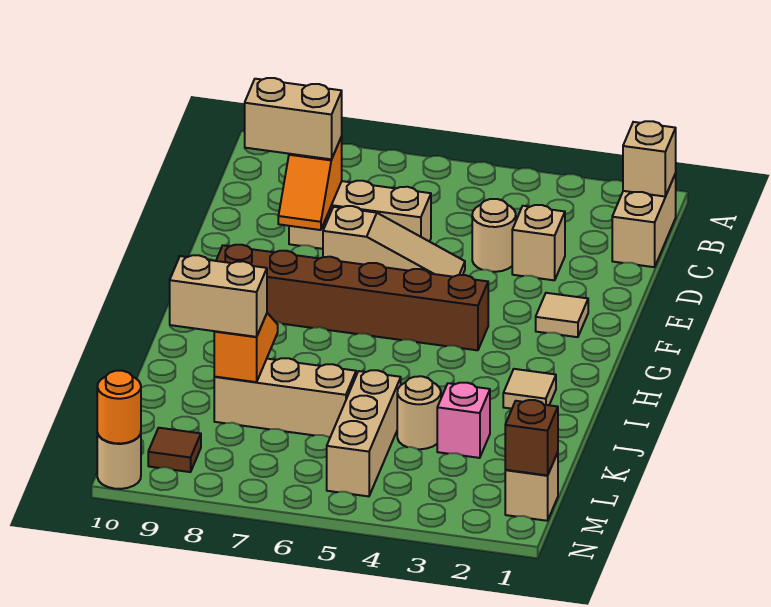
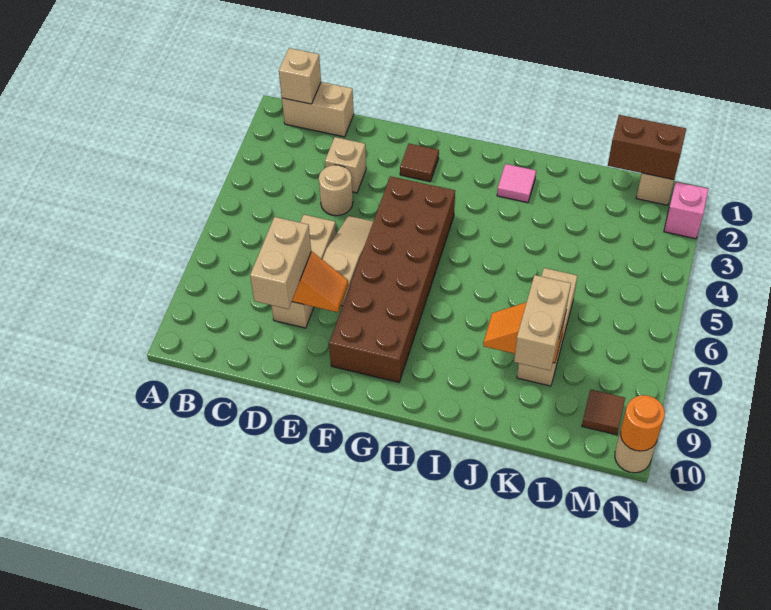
tan tile F2 level 1 -> brown tile F2 level 1
brown brick G4:G9 level 1 -> brown brick F4:G9 level 1
tan tile I2 level 1 -> pink tile I2 level 1
pink brick K3 level 1 -> pink brick N2 level 1
tan round brick K4 level 1 -> none
tan brick K5:M5 level 1 -> none
brown brick M1 level 2 -> brown brick L1:M1 level 2

